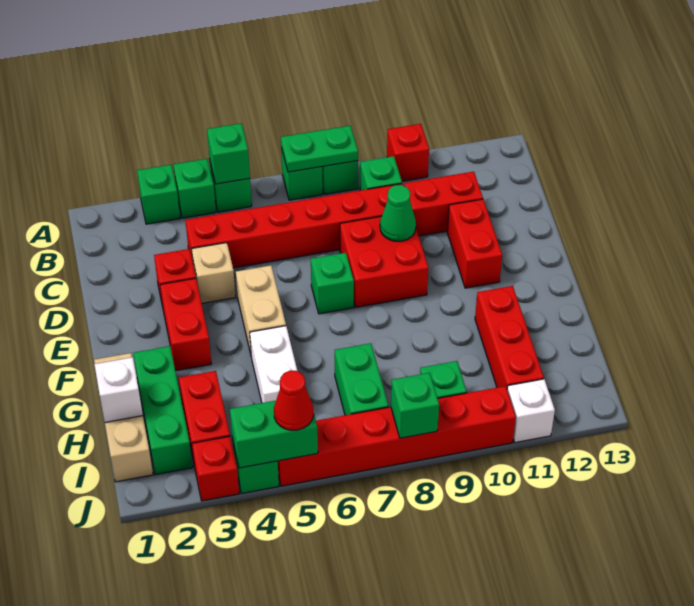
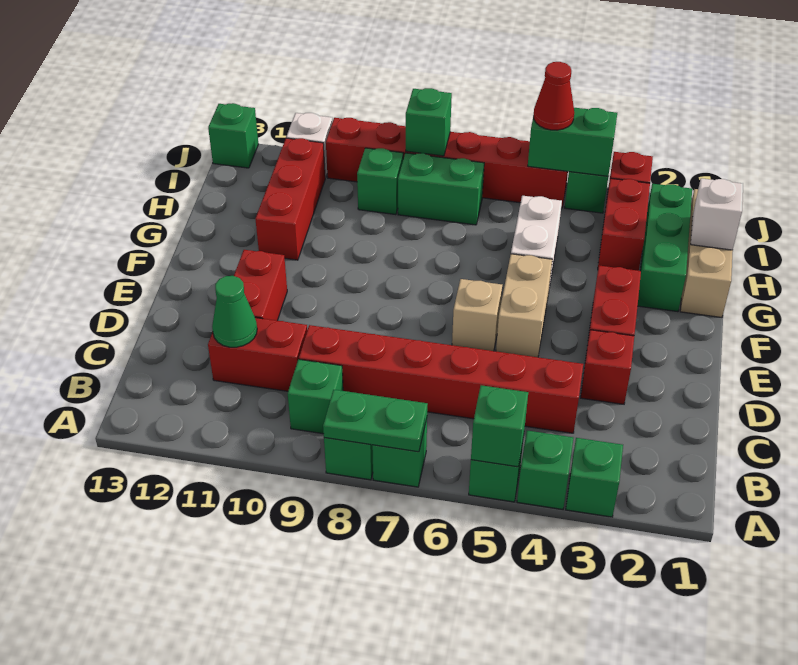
red brick A10 level 1 -> none
tan brick D4 level 1 -> tan brick E6 level 1
red brick D8:E9 level 1 -> none
green cone D9 level 2 -> green cone C11 level 2
green brick E7 level 1 -> green brick J13 level 1
green brick H7:I7 level 1 -> green brick I7:I8 level 1

